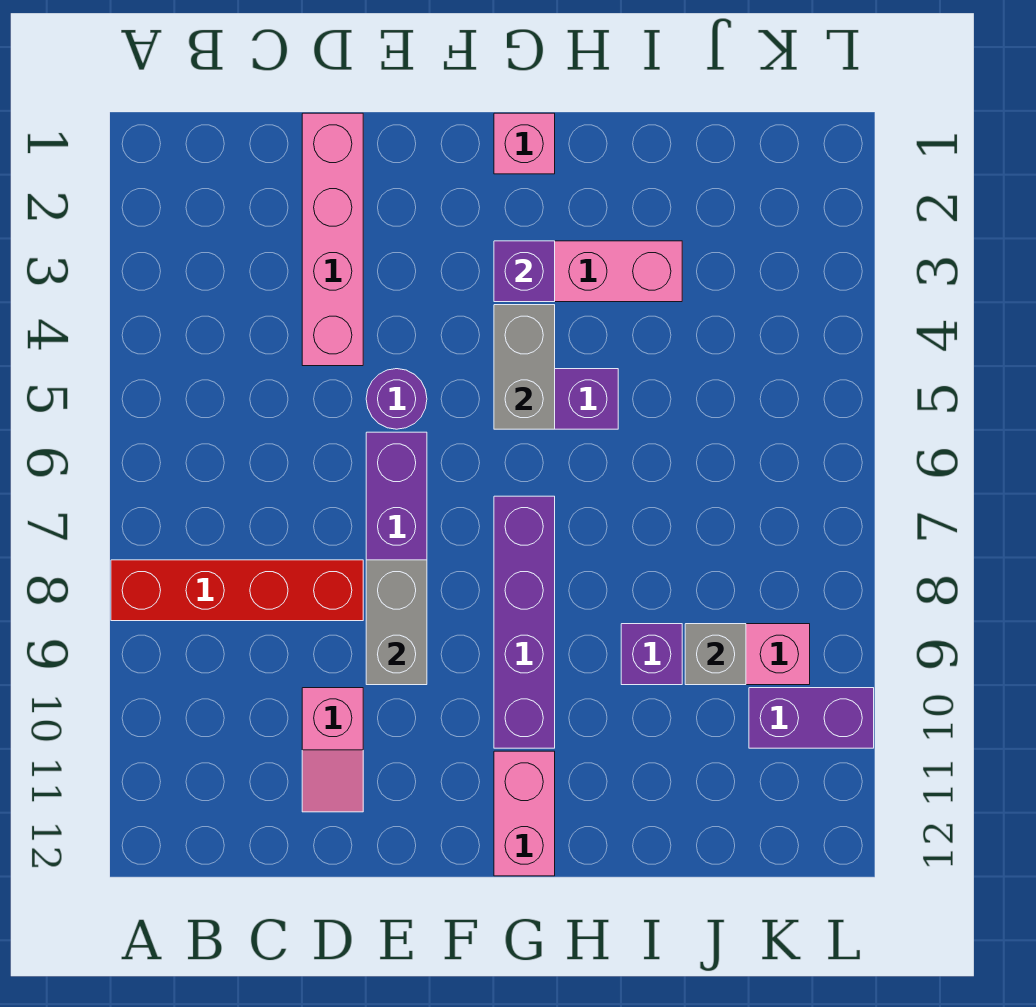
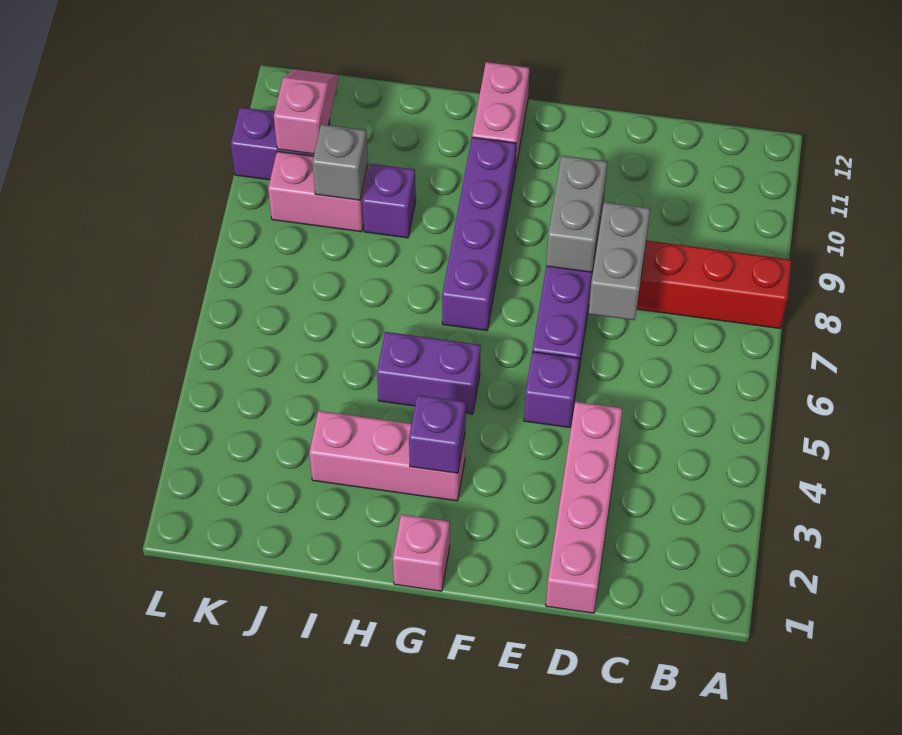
pink slope D10:D11 level 1 top 10 -> pink slope K10:K11 level 2 top 10
purple round brick E5 level 1 -> purple brick E5 level 1
grey brick G4:G5 level 2 -> grey brick D7:D8 level 2

